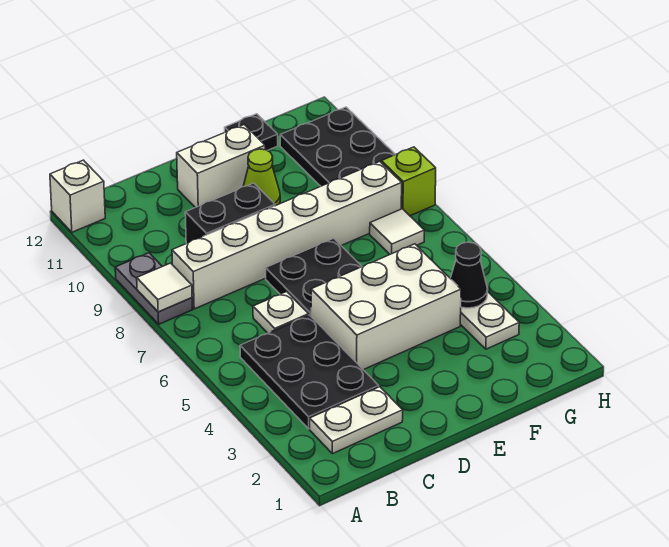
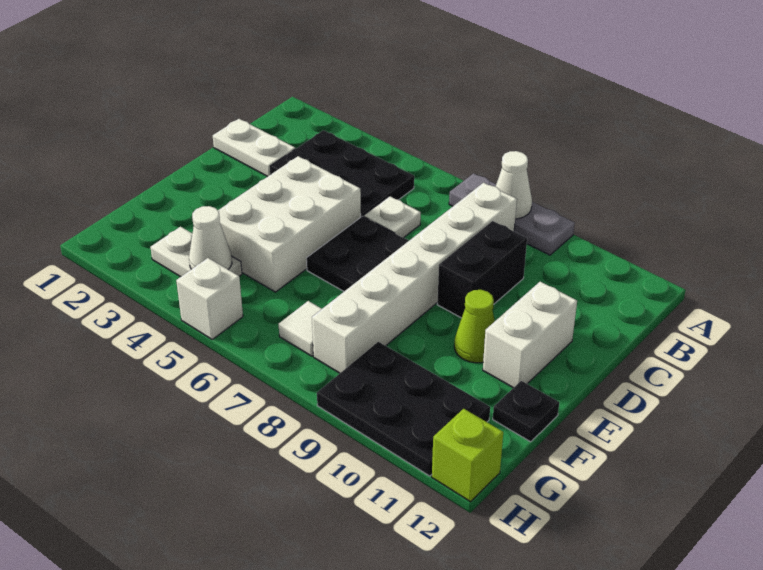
grey plate A8:A9 level 1 -> grey plate A7:A9 level 1
white tile A8 level 2 -> white cone A8 level 2
white brick A12 level 1 -> white brick H5 level 1
white plate B2:C2 level 1 -> white plate C1:C2 level 1
black cone G4 level 2 -> white cone G4 level 2
lime brick H8 level 1 -> lime brick H12 level 1

